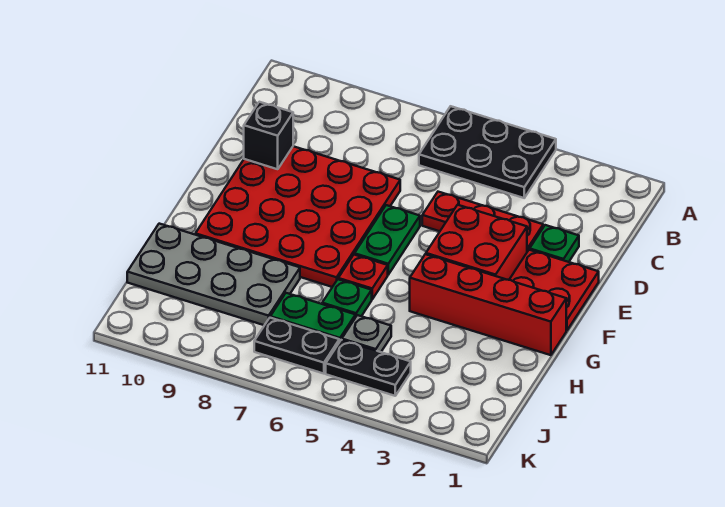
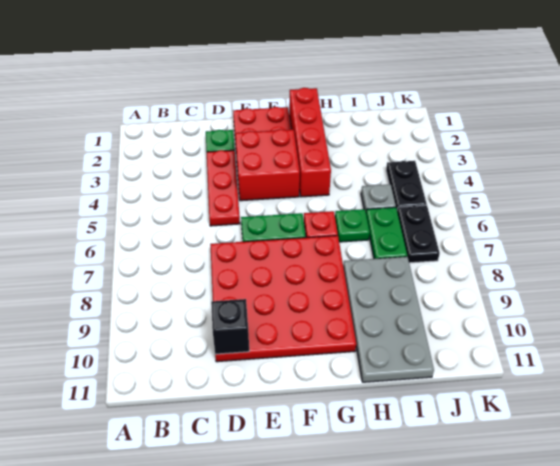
black plate A4:B6 level 1 -> none

